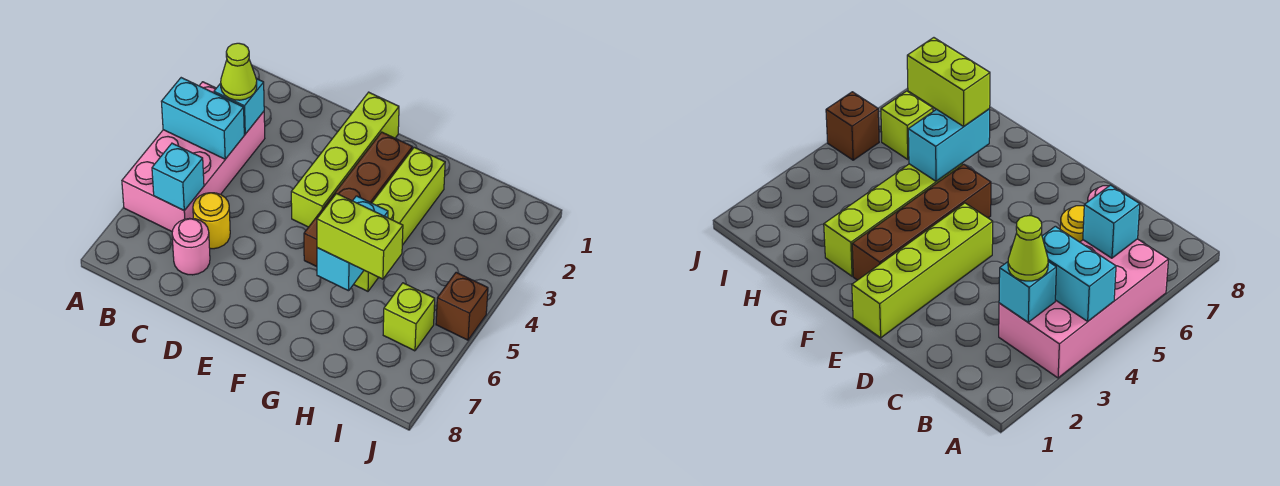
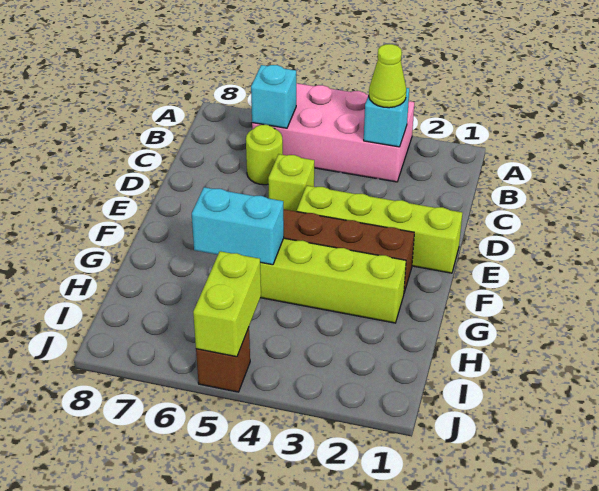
cyan brick A4:B4 level 2 -> none
yellow round brick C6 level 1 -> lime round brick C6 level 1
pink round brick C7 level 1 -> none
lime brick G6:H6 level 3 -> lime brick I5:J5 level 2
lime brick I6 level 1 -> lime brick D5 level 1

